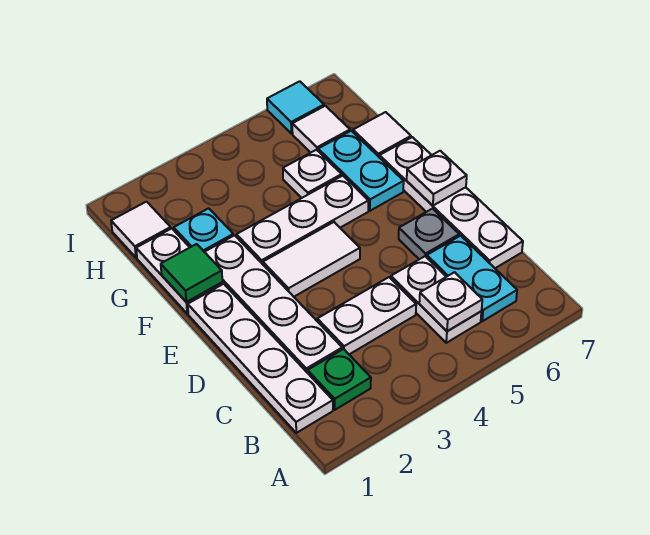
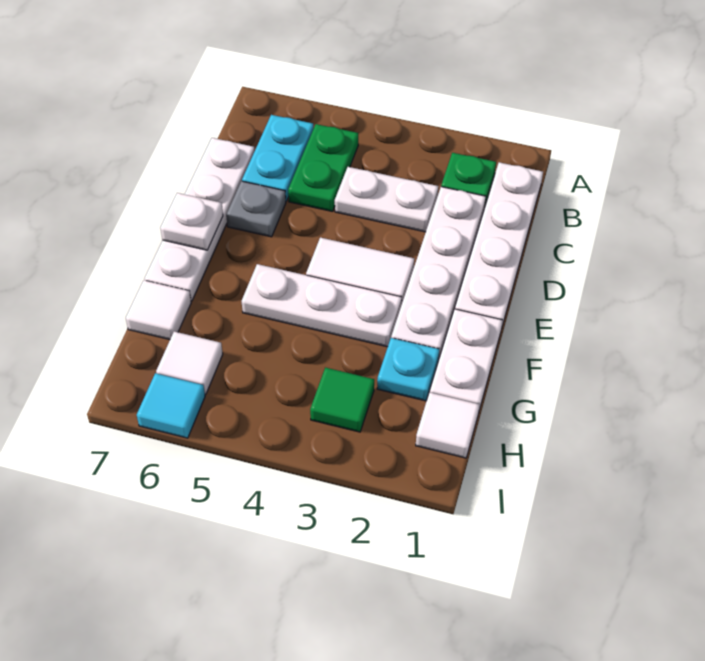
white plate B5:C5 level 1 -> green plate B5:C5 level 1
white plate B5 level 2 -> none
green tile F1 level 2 -> green tile H3 level 1
cyan plate F6:G6 level 1 -> none
white plate G5 level 1 -> none

